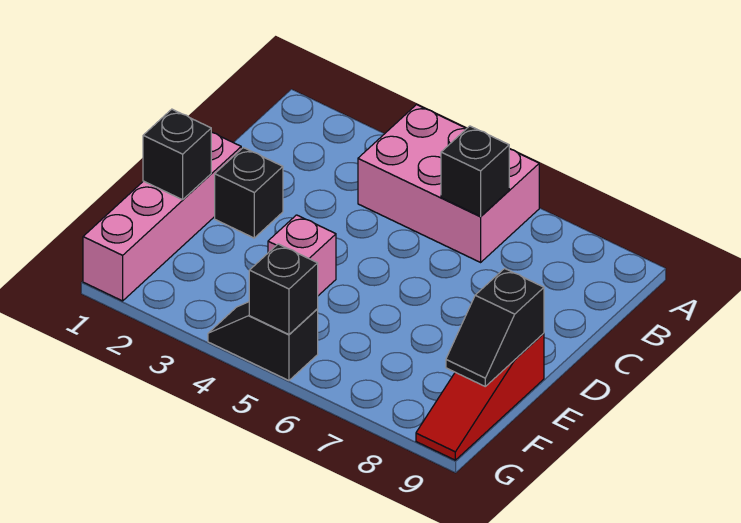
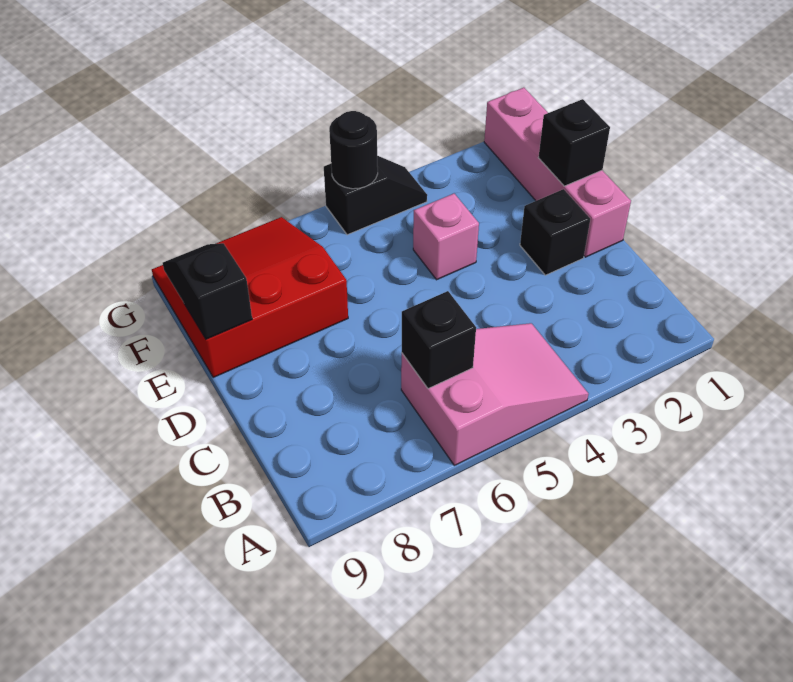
pink brick A4:B6 level 1 -> pink slope A4:B6 level 1 top 6
red slope E9:G9 level 1 top E -> red slope E7:G9 level 1 top E
black brick G5 level 2 -> black round brick G5 level 2

